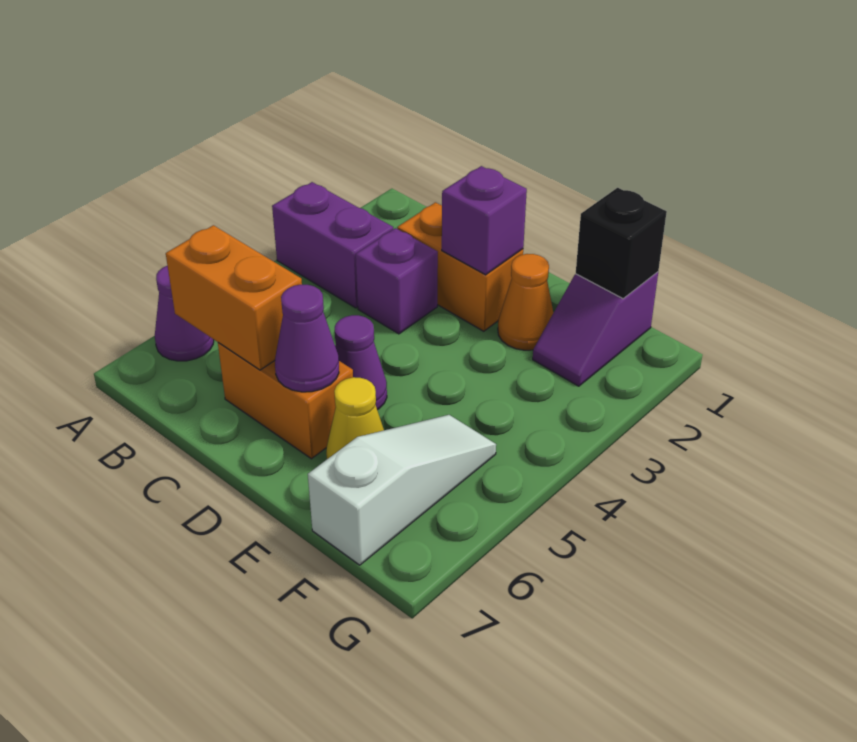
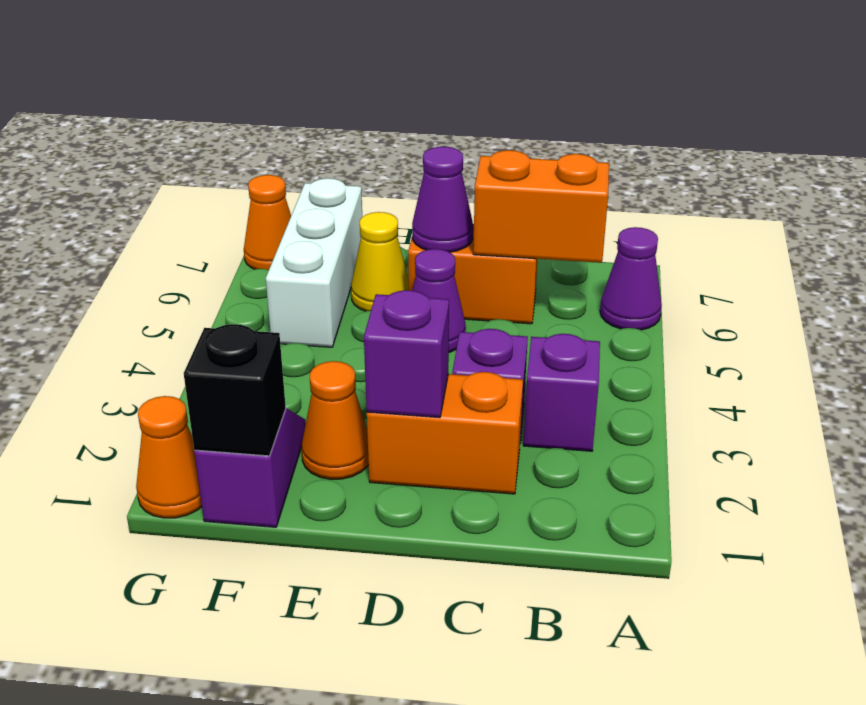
purple brick A3:B3 level 1 -> purple brick B3 level 1
white slope F5:F7 level 1 top 7 -> white brick F5:F7 level 1
none -> orange cone G1 level 1
none -> orange cone G7 level 1

